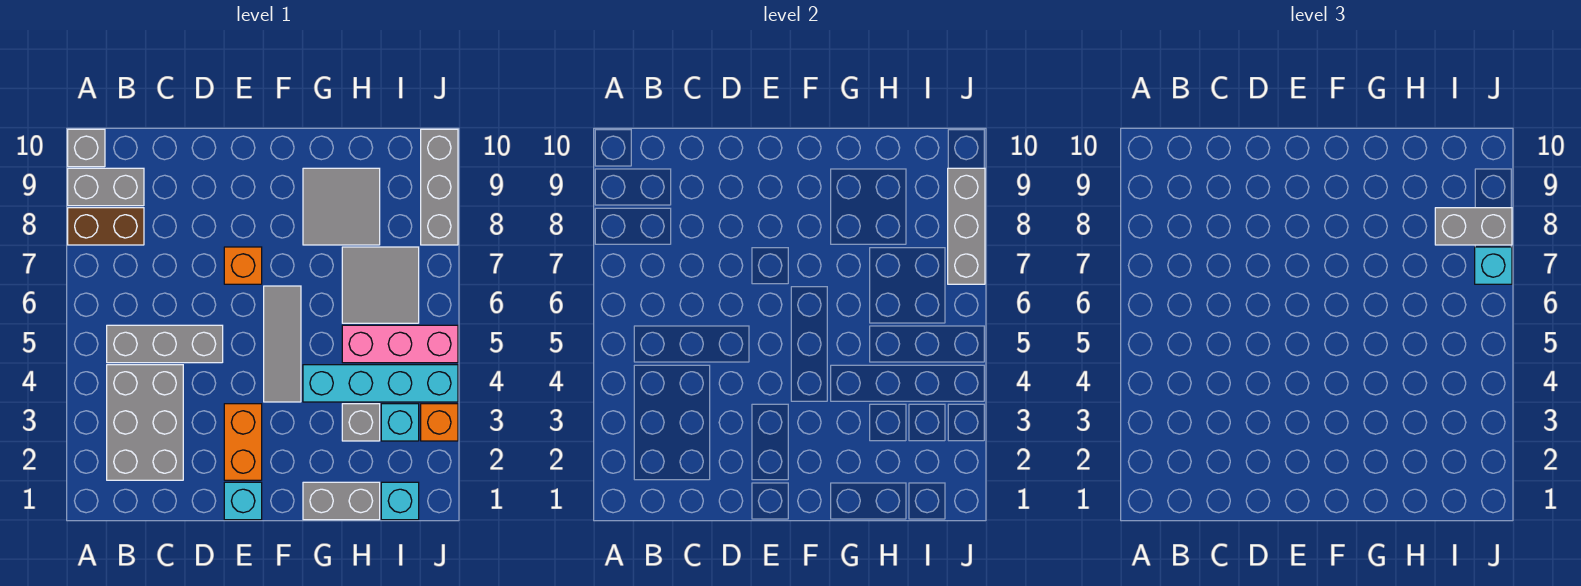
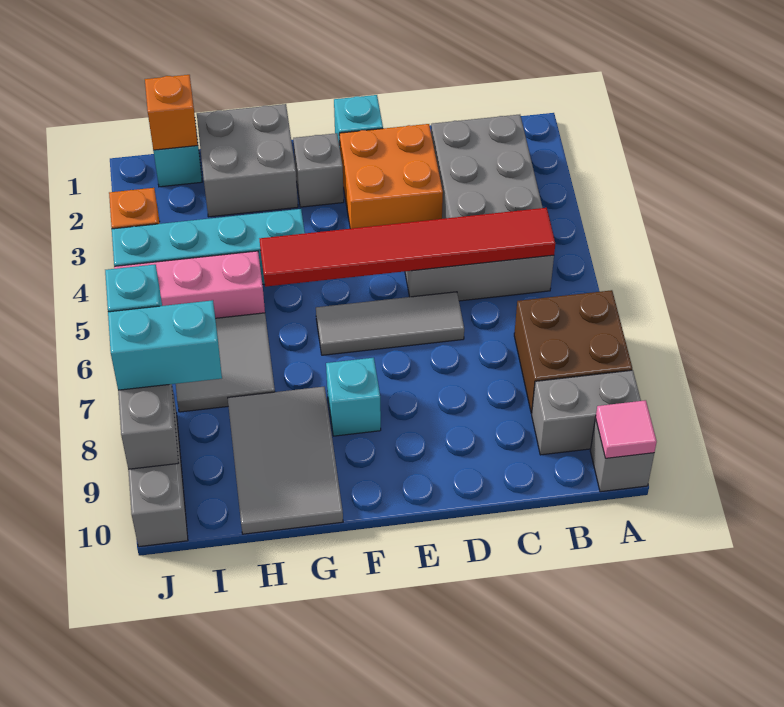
brown brick A8:B8 level 1 -> brown brick A7:B8 level 1
none -> pink tile A10 level 2
none -> red tile B5:G5 level 2
orange brick E2:E3 level 1 -> orange brick D2:E3 level 1
orange brick E7 level 1 -> orange brick I1 level 2
grey tile F4:F6 level 1 -> grey tile D6:F6 level 1
grey brick G1:H1 level 1 -> grey brick G1:H2 level 1
grey tile G8:H9 level 1 -> grey tile G8:H10 level 1
grey brick H3 level 1 -> grey brick F2 level 1
cyan brick I3 level 1 -> cyan brick F8 level 1
grey brick I8:J8 level 3 -> cyan brick I8:J8 level 3

